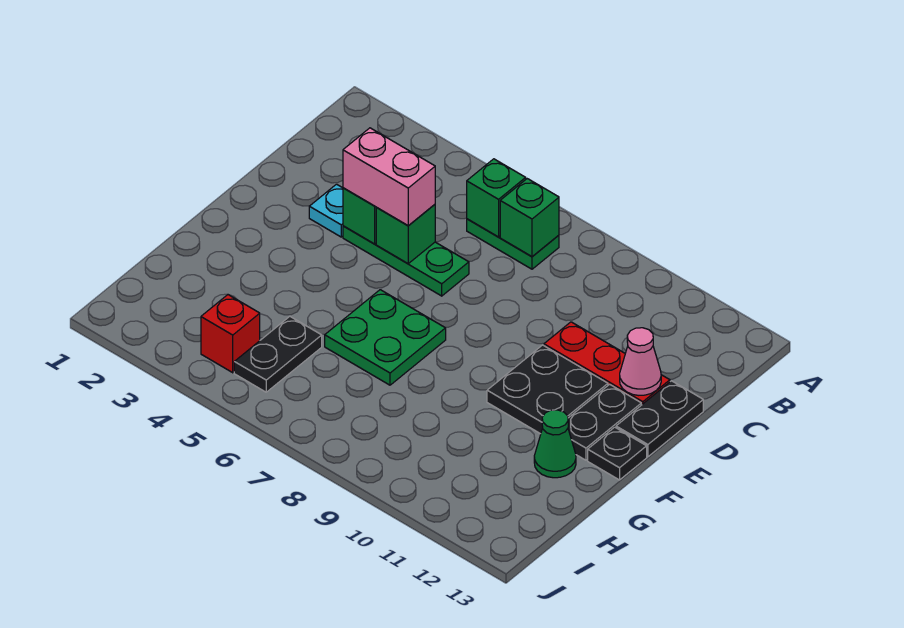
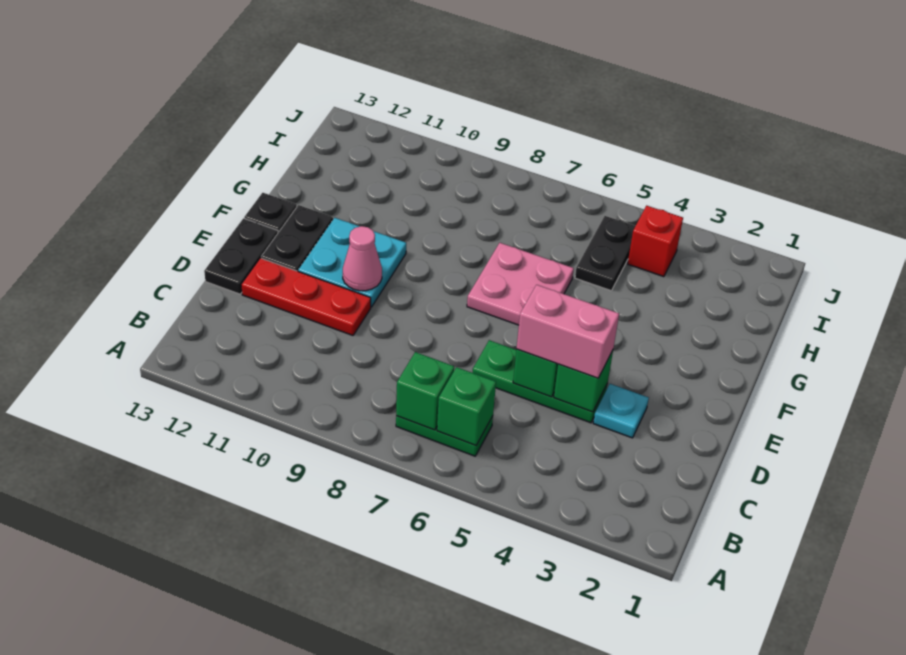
pink cone D12 level 2 -> pink cone E10 level 2
black plate E10:F11 level 1 -> cyan plate E10:F11 level 1
green plate F6:G7 level 1 -> pink plate F6:G7 level 1
green cone G12 level 1 -> none

